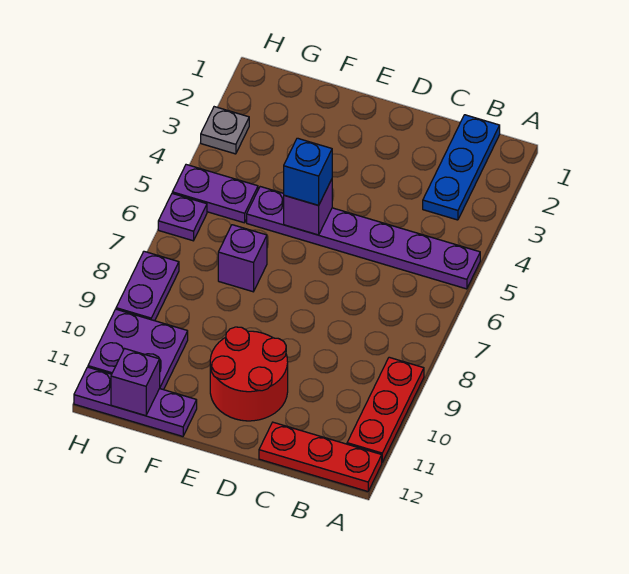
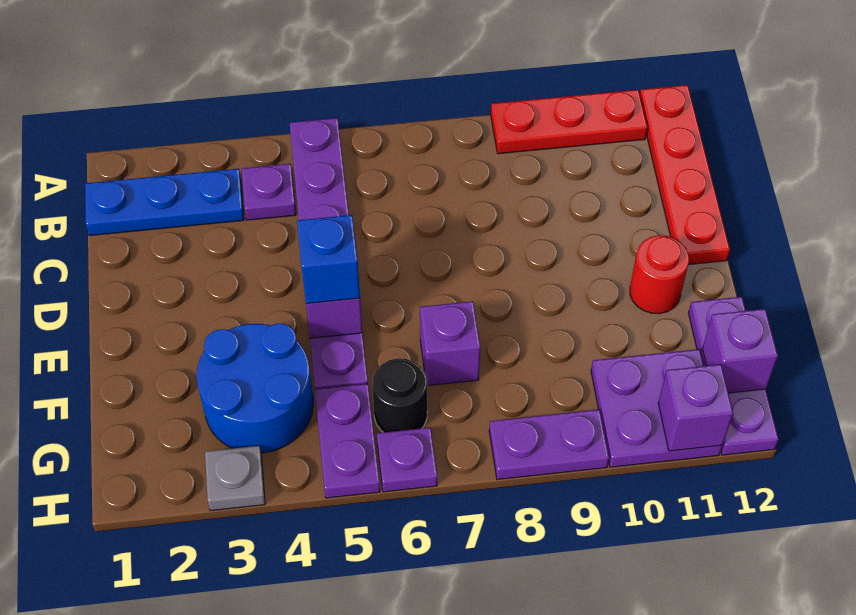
red plate A12:C12 level 1 -> red plate A12:D12 level 1
none -> purple plate B4 level 1
red round brick D10:E11 level 1 -> red round brick E11 level 1
none -> blue round brick F3:G4 level 1
none -> black round brick G6 level 1
none -> purple brick H11 level 2

